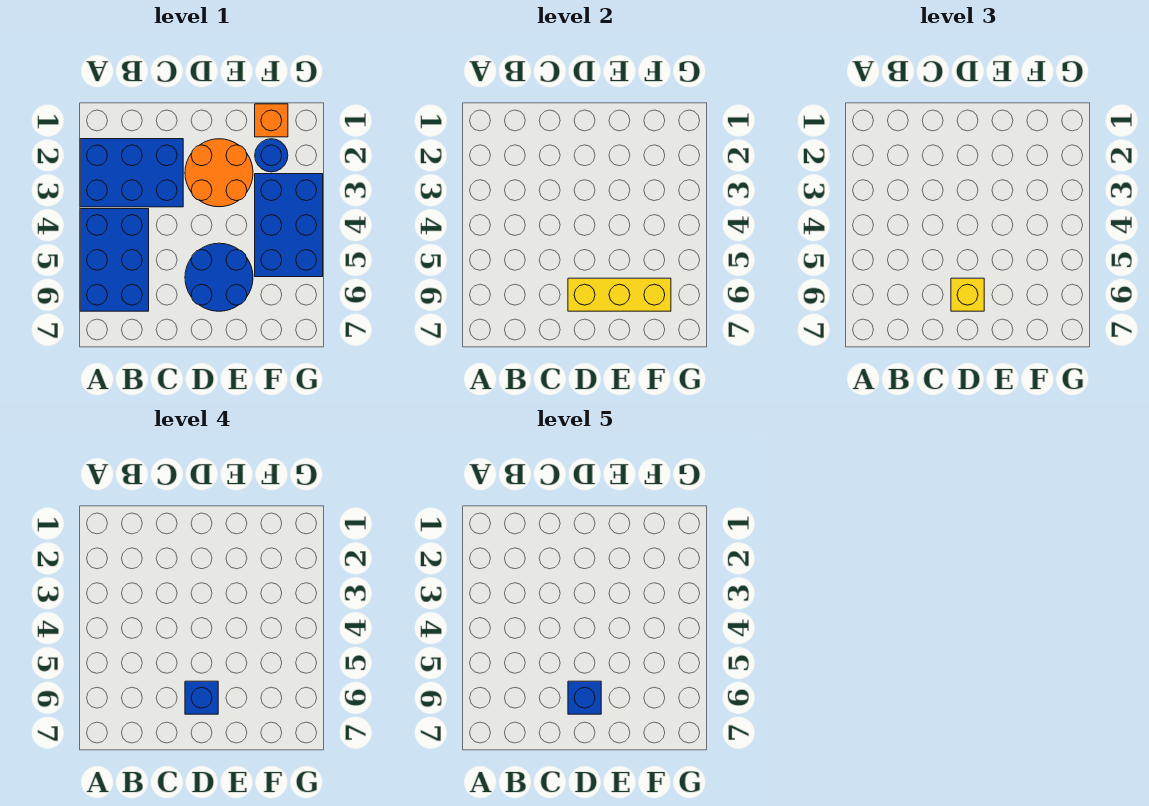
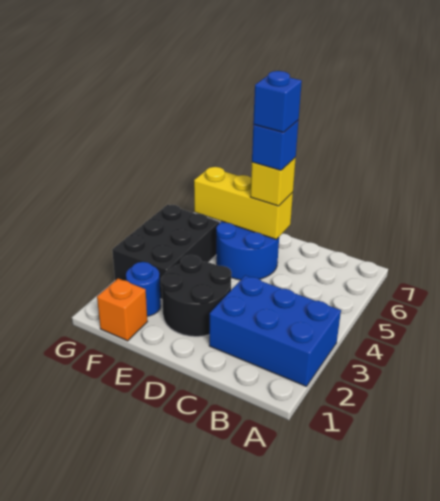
blue brick A4:B6 level 1 -> none
orange round brick D2:E3 level 1 -> black round brick D2:E3 level 1
blue brick F3:G5 level 1 -> black brick F3:G5 level 1

